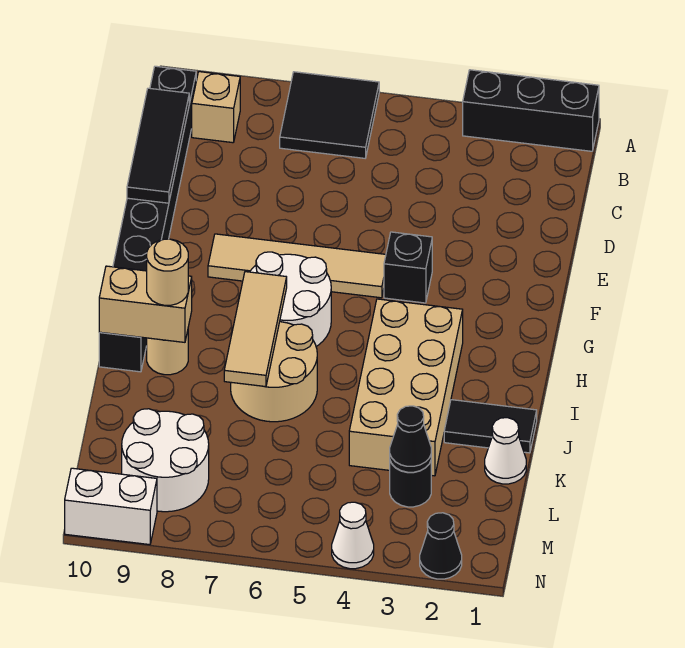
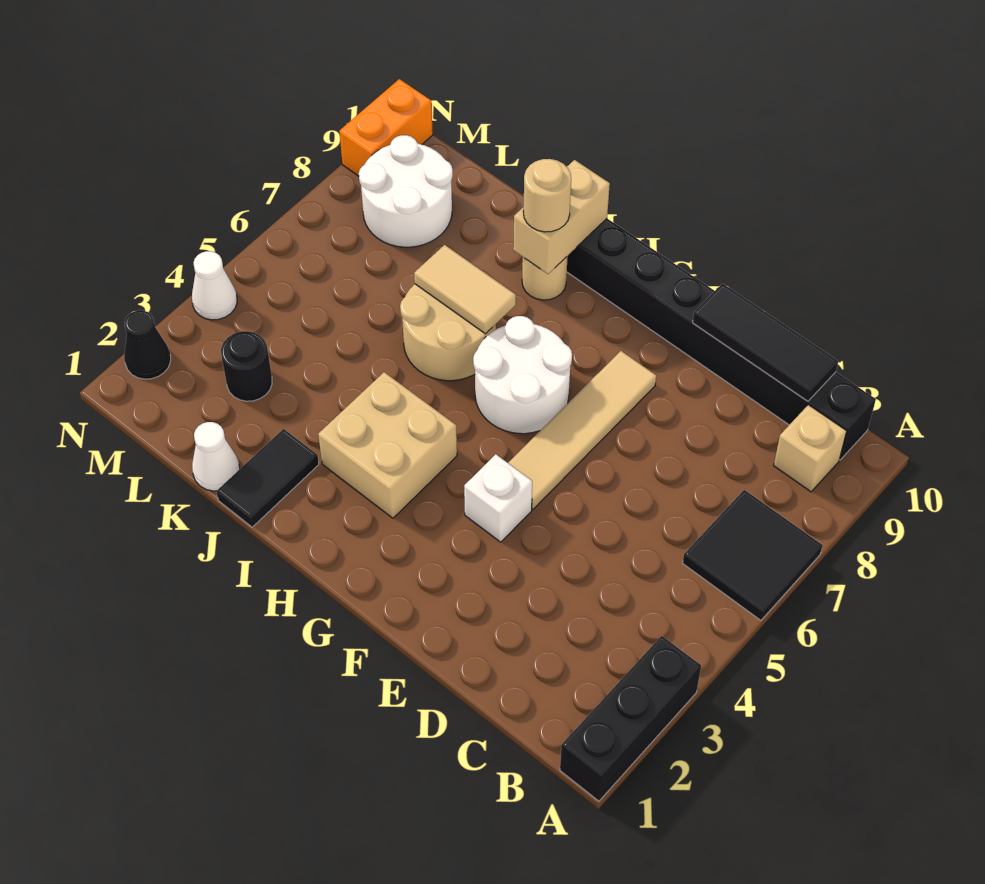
black brick F4 level 1 -> white brick F4 level 1
tan brick H3:K4 level 1 -> tan brick H3:I4 level 1
tan tile H7:J7 level 2 -> tan tile I7:J7 level 2
black cone L3 level 2 -> none
white brick N9:N10 level 1 -> orange brick N9:N10 level 1

